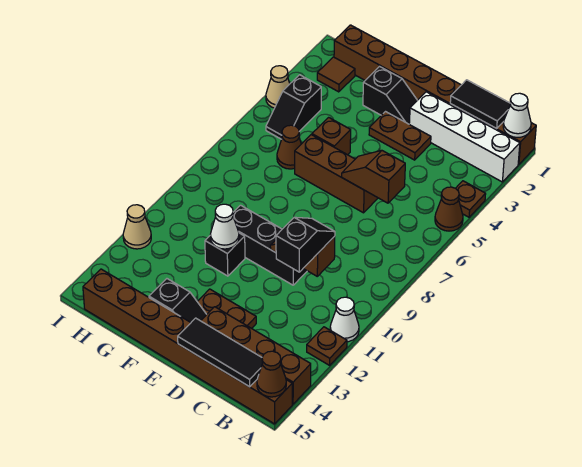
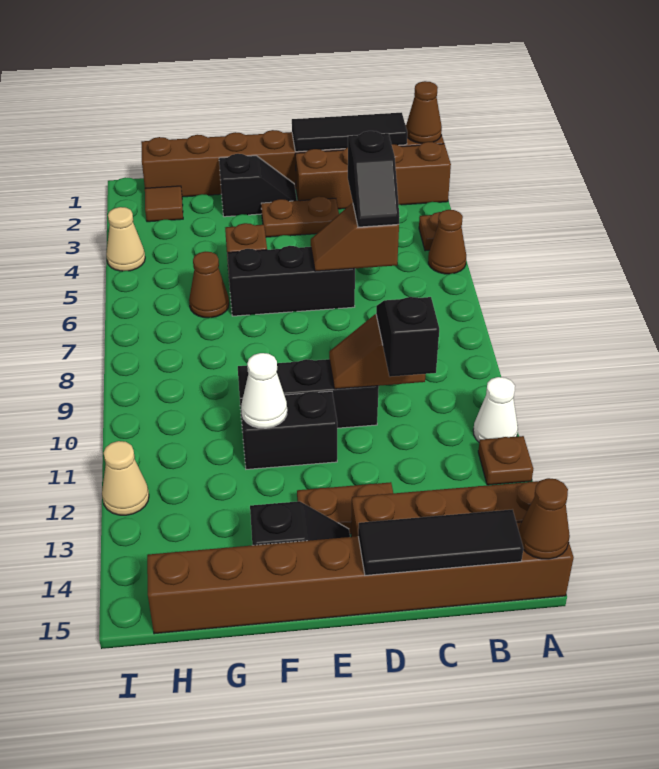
white cone A1 level 2 -> brown cone A1 level 2
white brick A2:D2 level 1 -> brown brick A2:D2 level 1
black tile B1:C1 level 2 -> black tile B1:D1 level 2
brown brick D6:F6 level 1 -> black brick D6:F6 level 1
black brick F11 level 1 -> black brick E11:F11 level 1
black slope H4:H5 level 1 top 4 -> black slope C5:C6 level 3 top 5

